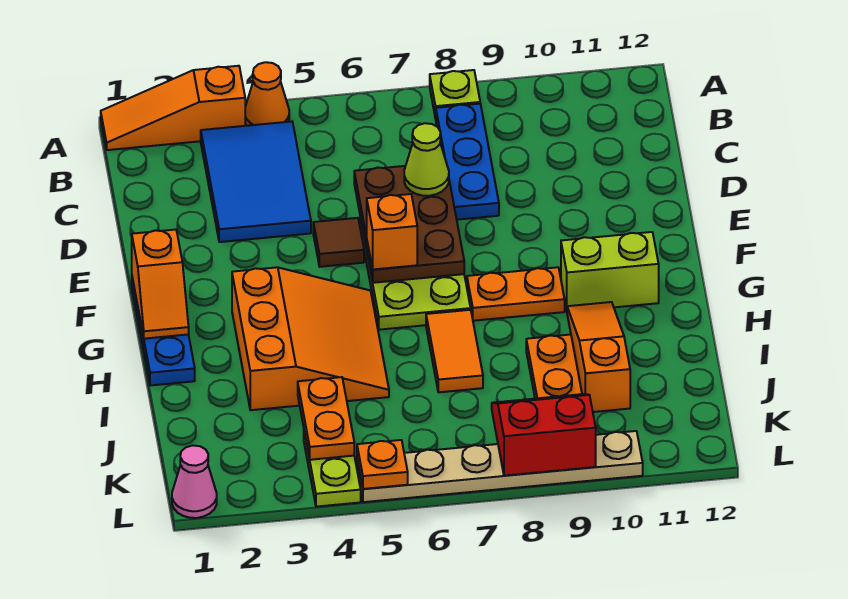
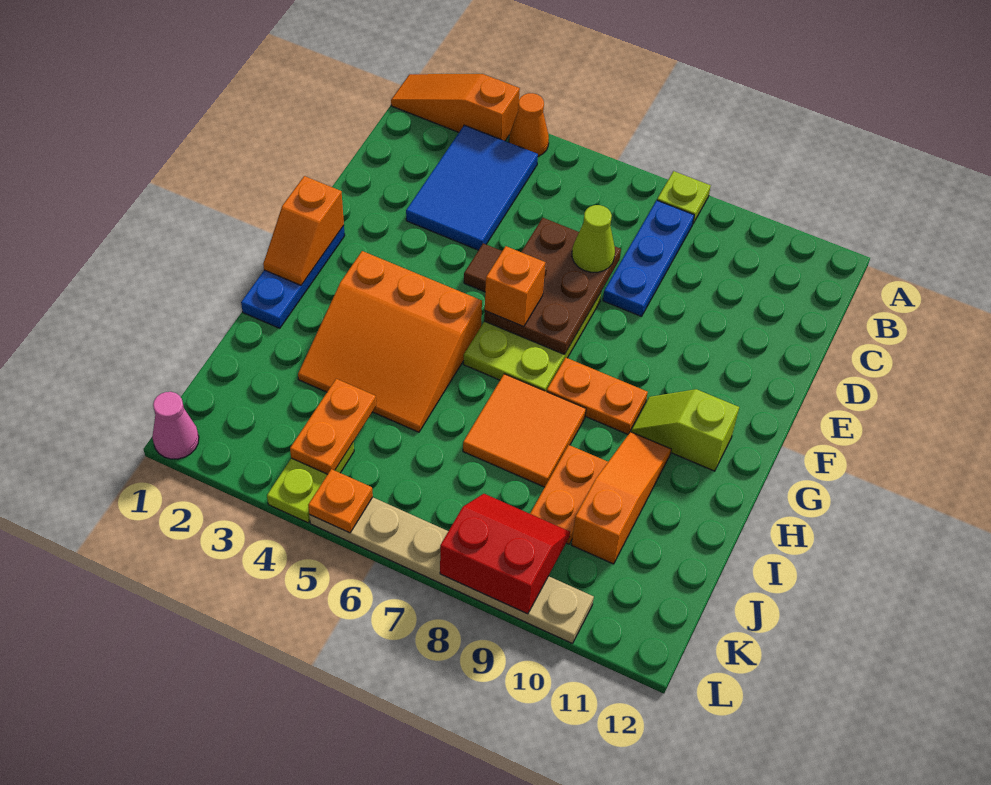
orange slope G3:I5 level 1 top 3 -> orange slope G3:I5 level 1 top G
lime brick G10:G11 level 1 -> lime slope G10:G11 level 1 top 11
orange tile H7:I7 level 1 -> orange tile H7:I8 level 1

